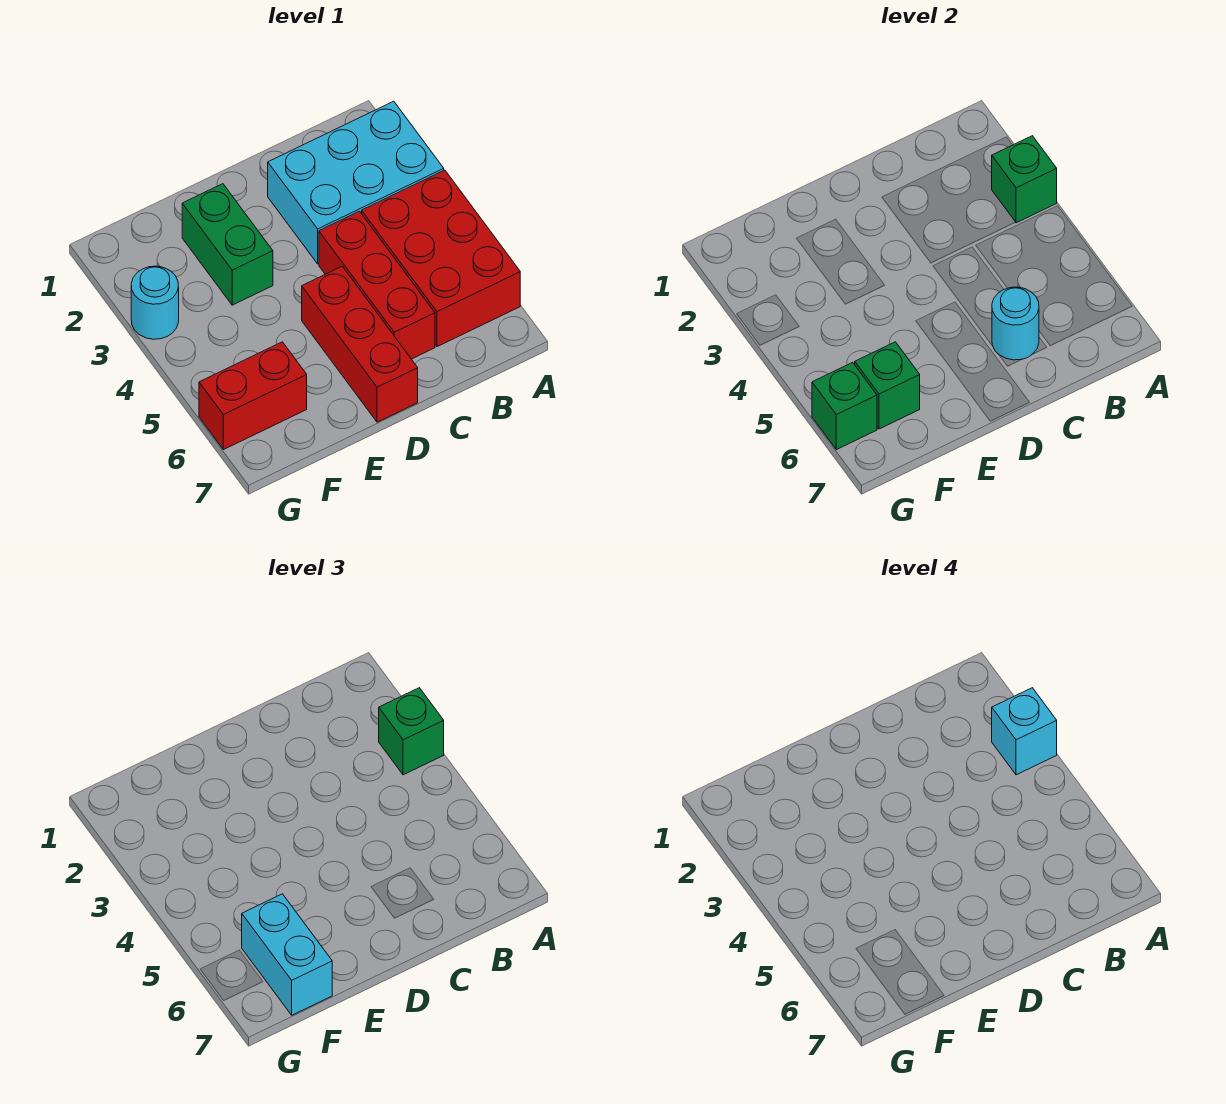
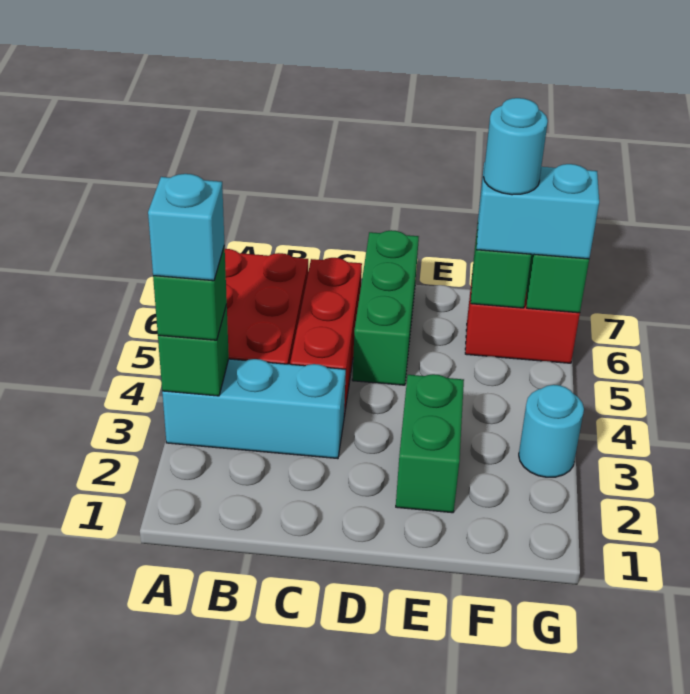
cyan brick A2:C3 level 1 -> cyan brick A3:C3 level 1
cyan round brick C6 level 2 -> cyan round brick F6 level 4
red brick D5:D7 level 1 -> green brick D5:D7 level 1
cyan brick F6:F7 level 3 -> cyan brick F6:G6 level 3

